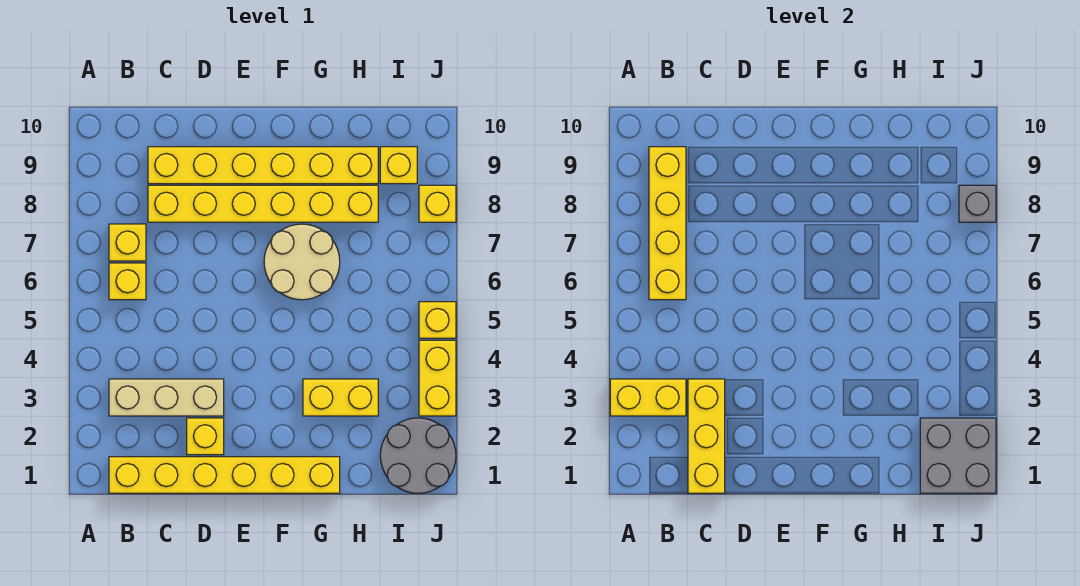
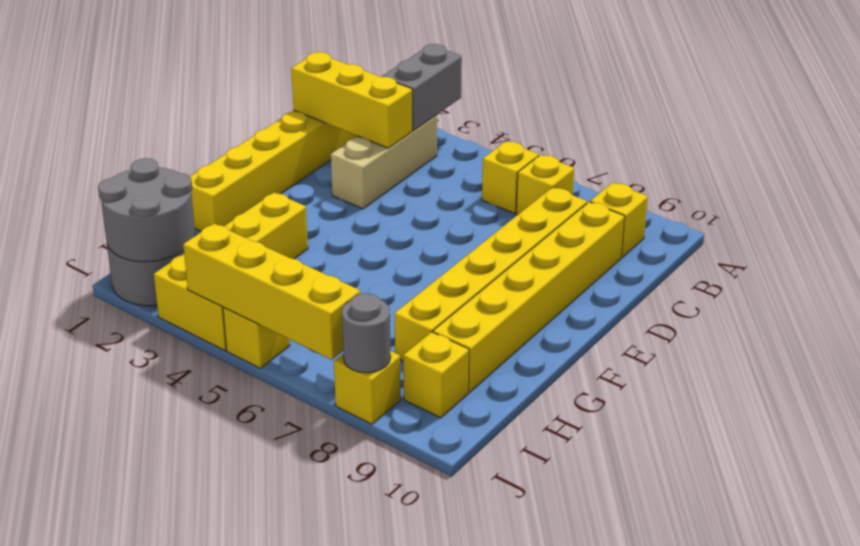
yellow brick A3:B3 level 2 -> grey brick A3:B3 level 2
yellow brick B6:B9 level 2 -> yellow brick J4:J7 level 2
yellow brick D2 level 1 -> yellow brick B9 level 1
tan round brick F6:G7 level 1 -> none
grey brick I1:J2 level 2 -> grey round brick I1:J2 level 2
grey brick J8 level 2 -> grey round brick J8 level 2

